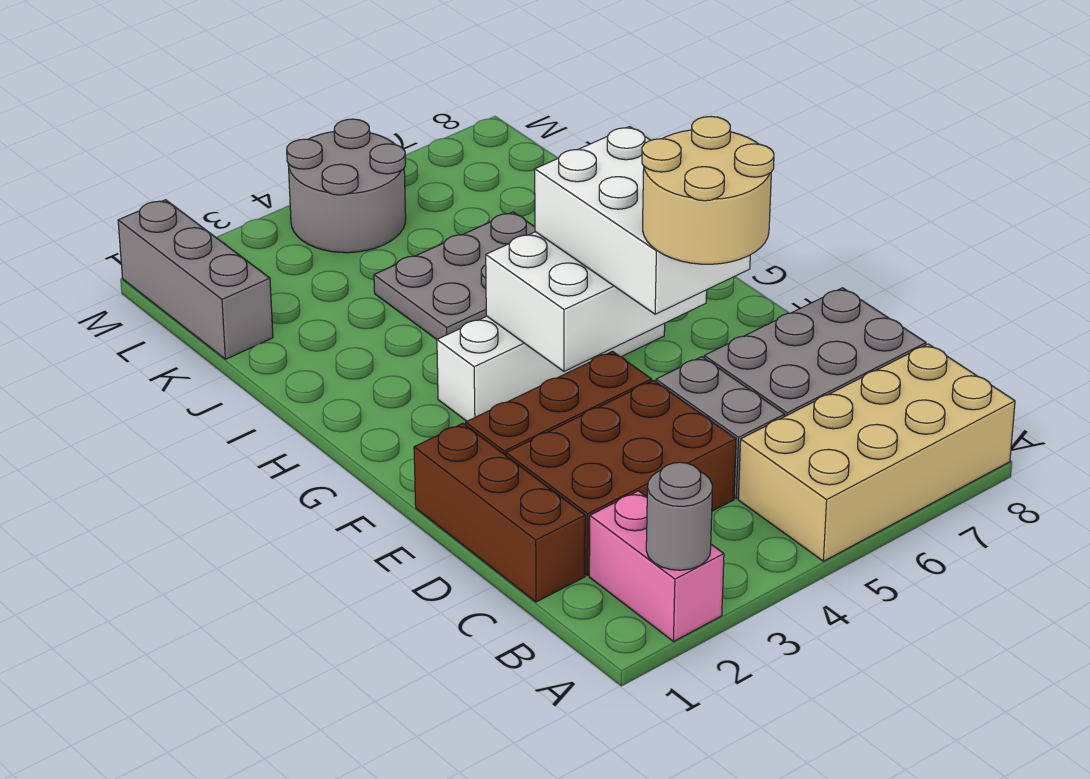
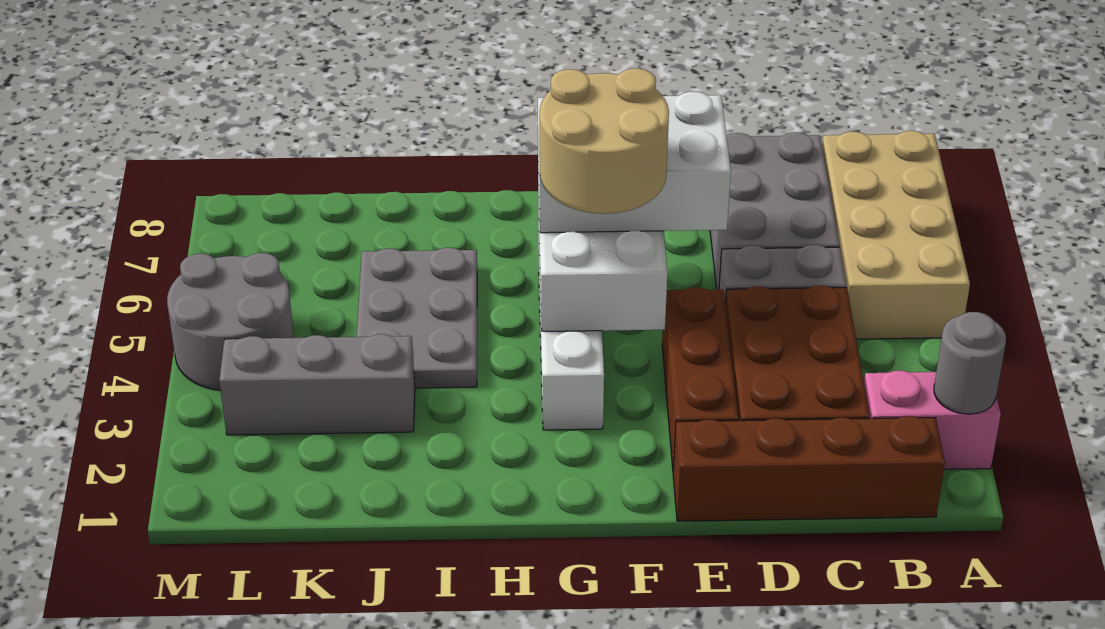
brown brick C1:E1 level 1 -> brown brick B1:E1 level 1
tan round brick D5:E6 level 4 -> tan round brick F4:G5 level 4
grey brick K1:M1 level 1 -> grey brick J3:L3 level 1

